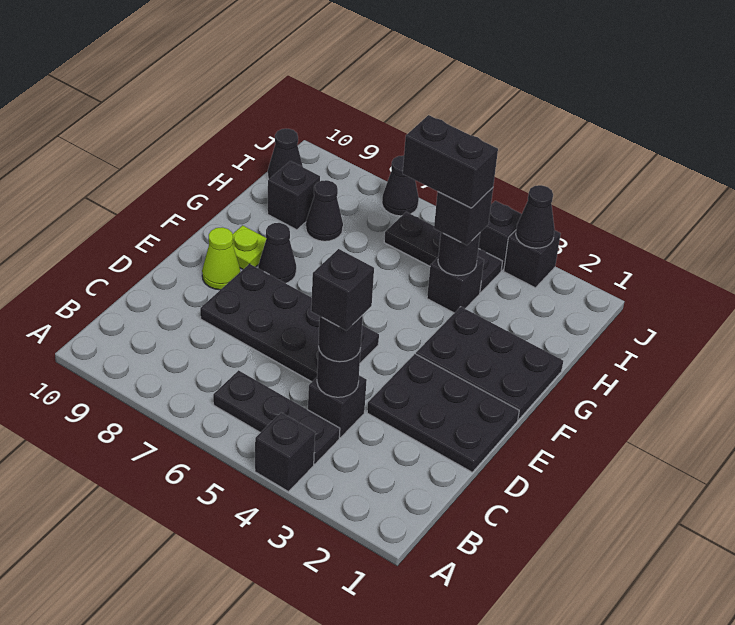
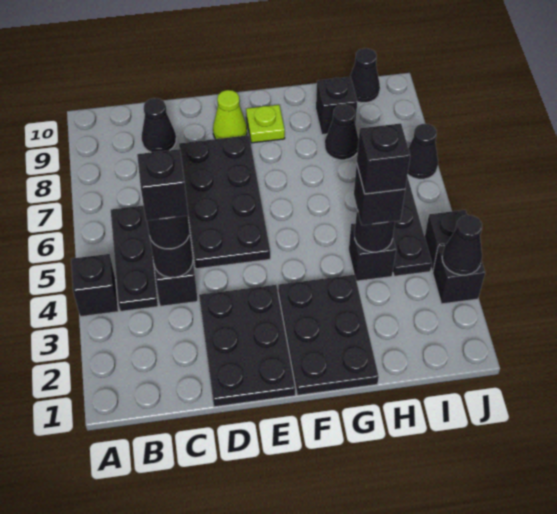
black cone F8 level 1 -> black cone C9 level 1
black brick H4:H5 level 4 -> black brick H4 level 4

